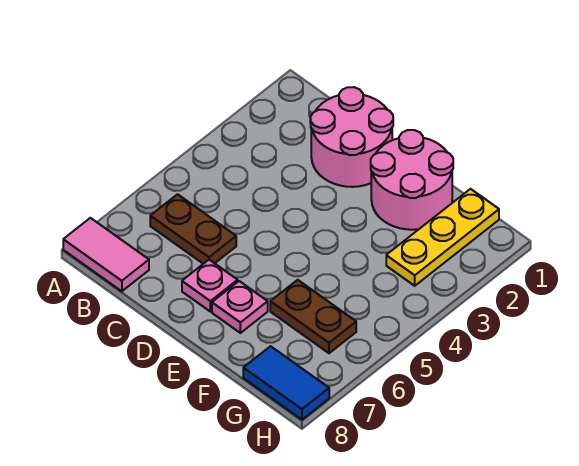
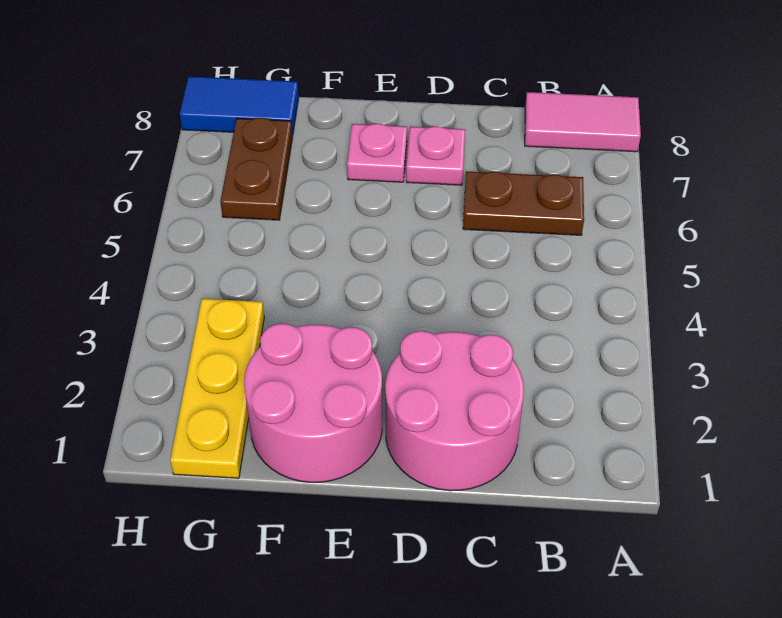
brown plate F6:G6 level 1 -> brown plate G6:G7 level 1

